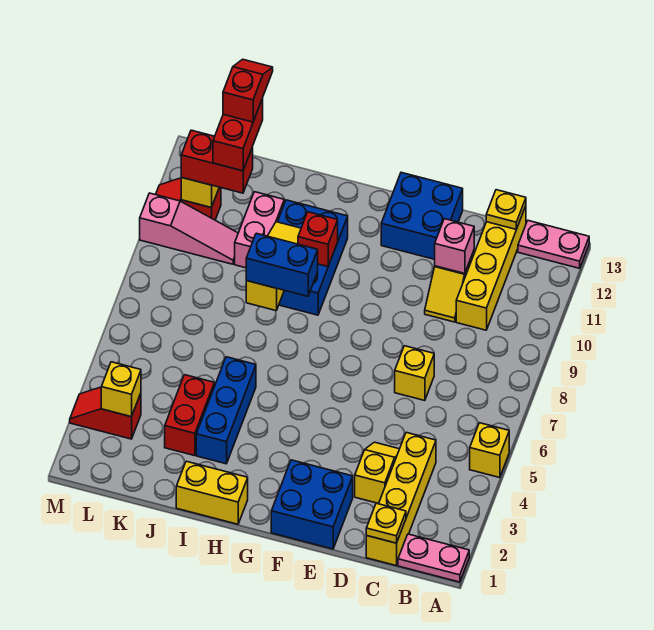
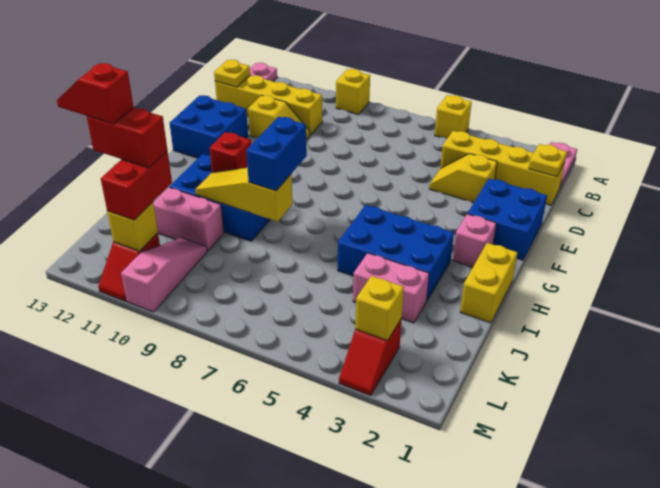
yellow brick D7 level 1 -> yellow brick A9 level 1
pink brick D11 level 2 -> pink brick G2 level 1
blue brick I3:I5 level 1 -> blue brick H3:I5 level 1
red brick J3:J4 level 1 -> pink brick J3:J4 level 1

